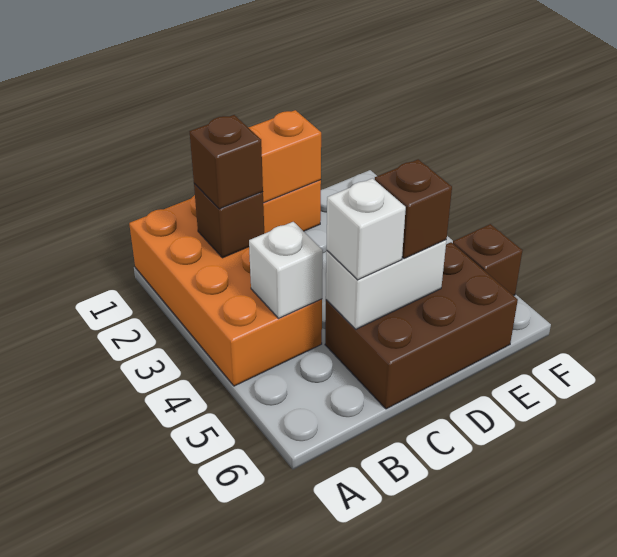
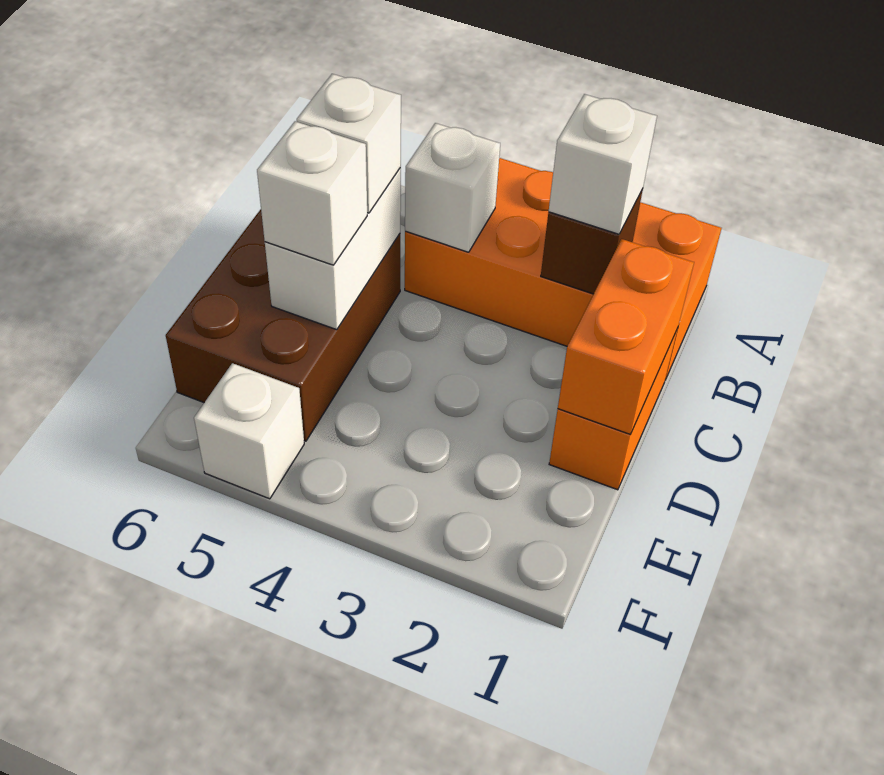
brown brick B2 level 3 -> white brick B2 level 3
brown brick D5 level 3 -> white brick D5 level 3
brown brick F5 level 1 -> white brick F5 level 1

